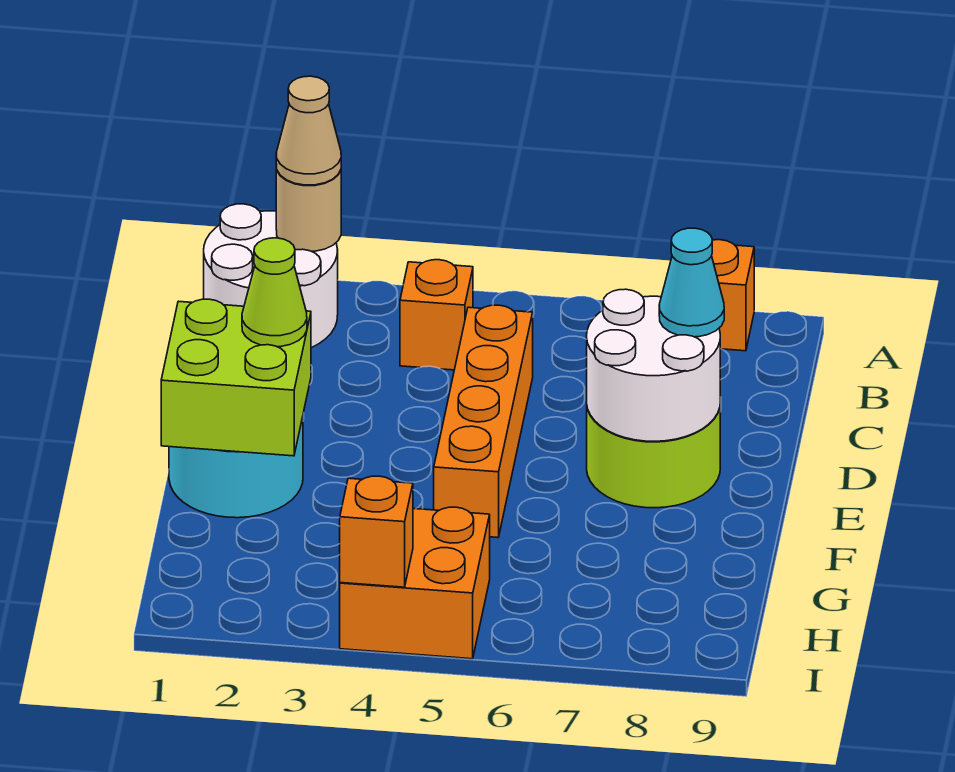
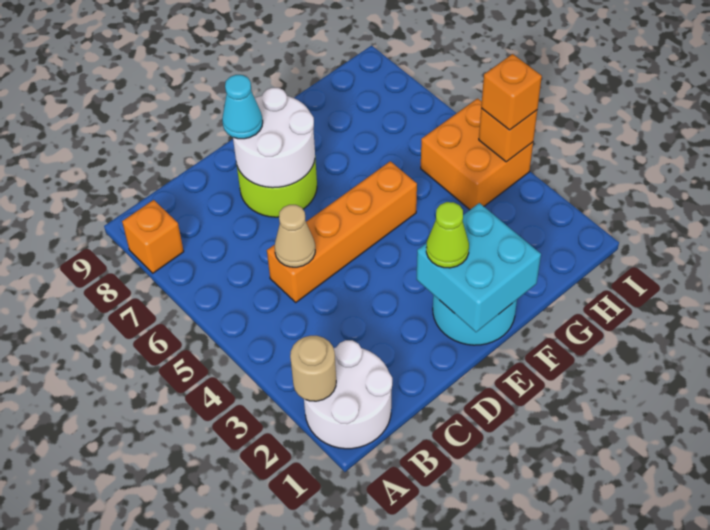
tan cone A2 level 3 -> tan cone C5 level 2
orange brick B4 level 1 -> orange brick I4 level 3
lime brick E1:F2 level 2 -> cyan brick E1:F2 level 2

